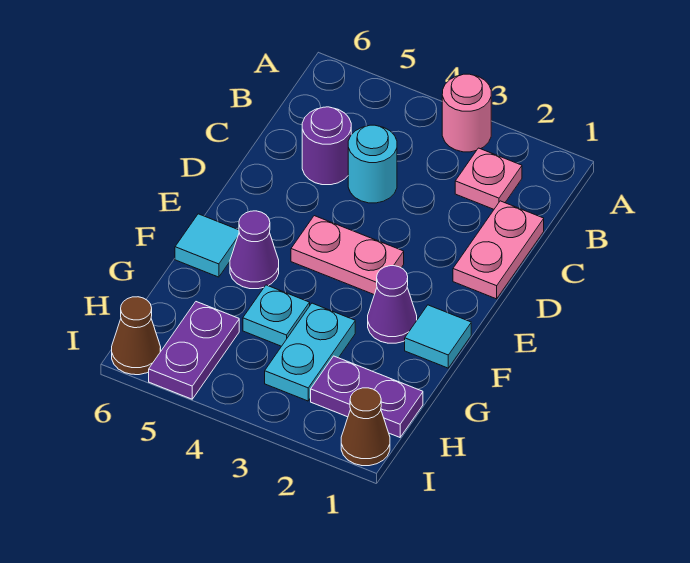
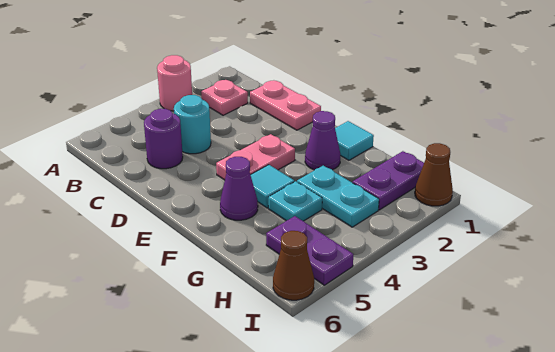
cyan tile F6 level 1 -> cyan tile F4 level 1

